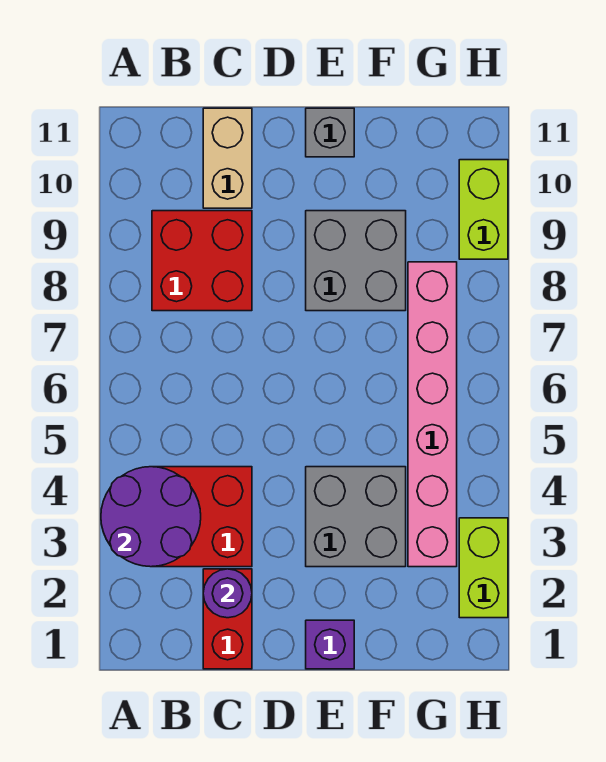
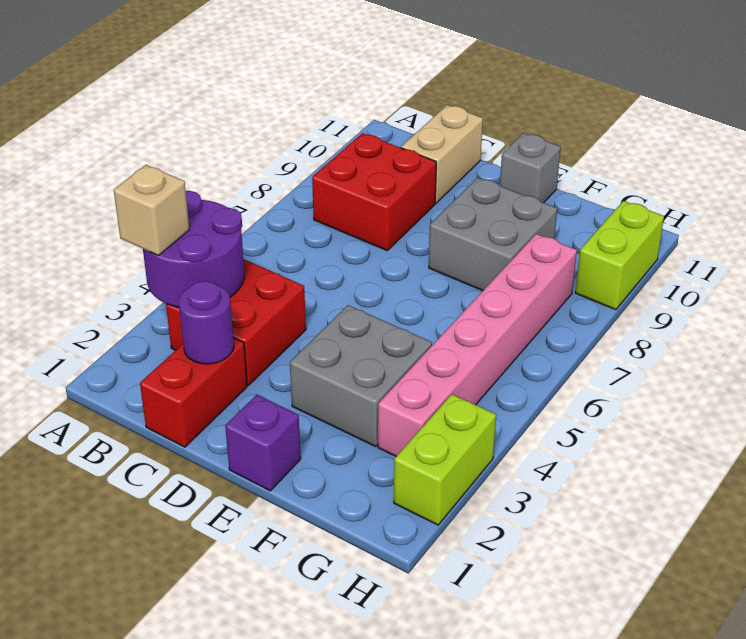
none -> tan brick A3 level 3

